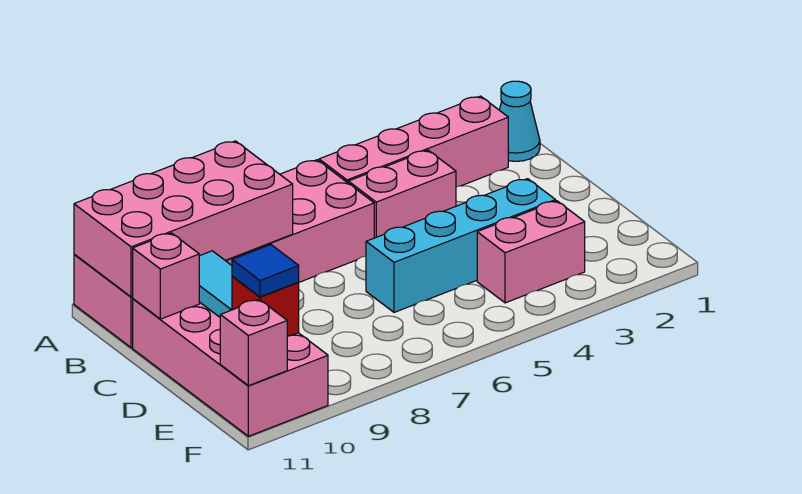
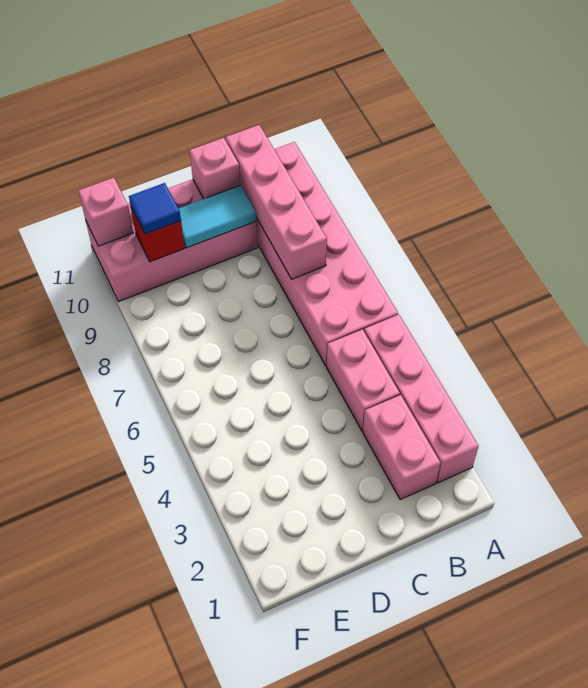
cyan cone A1 level 1 -> none
pink brick A8:B11 level 2 -> pink brick B8:B11 level 2
cyan brick D3:D6 level 1 -> none
pink brick E3:E4 level 1 -> pink brick B2:B3 level 1

